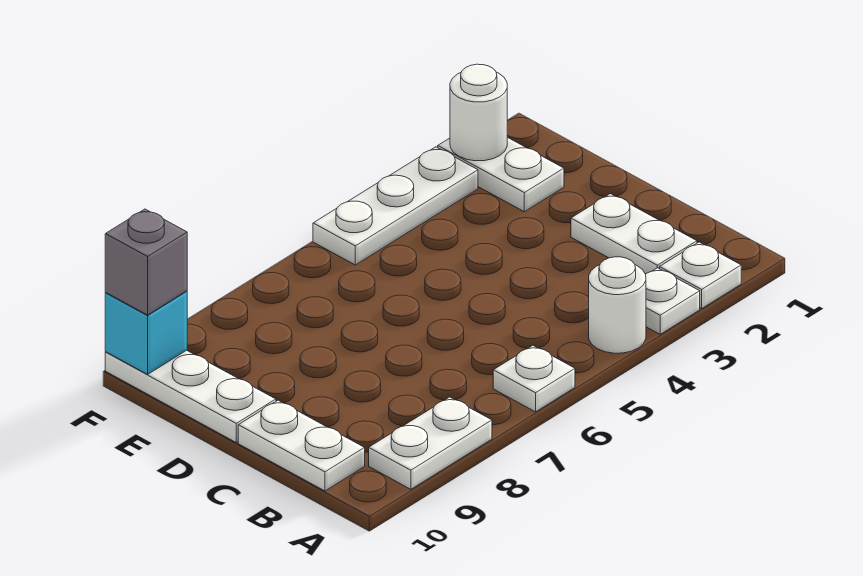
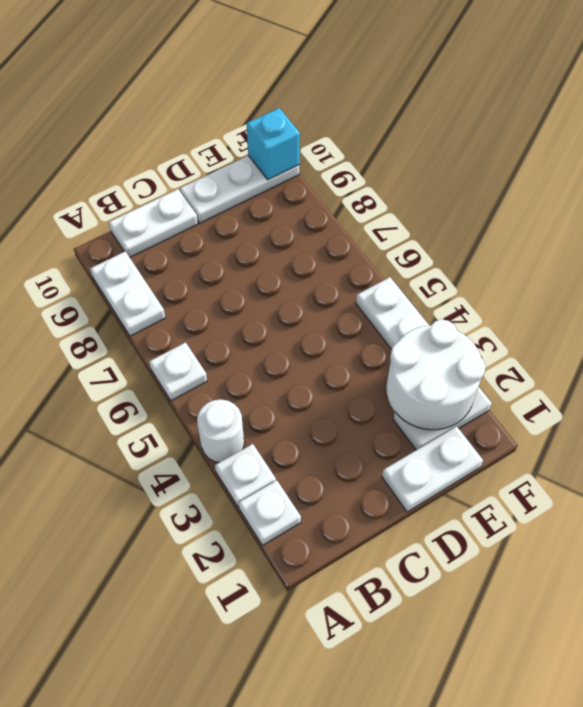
white plate B2:C2 level 1 -> white plate D1:E1 level 1
white round brick F2 level 2 -> white round brick E2:F3 level 2
grey brick F10 level 3 -> none

